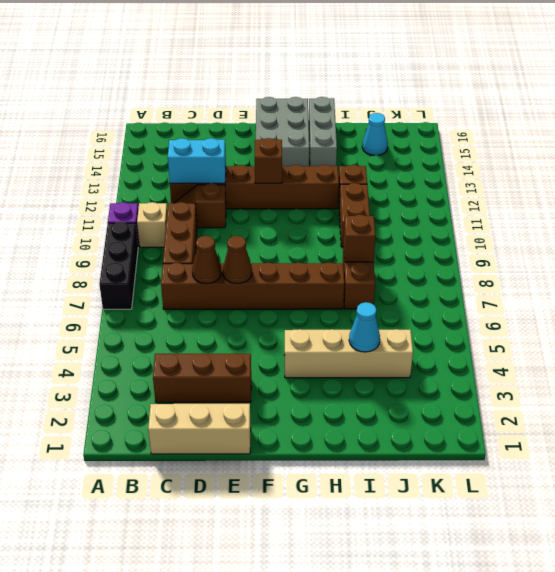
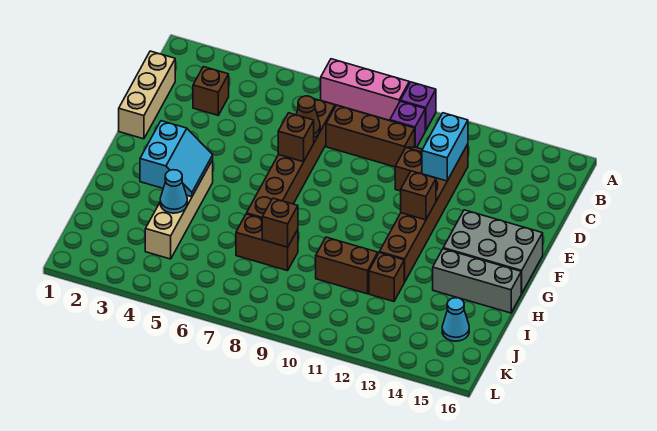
black brick A7:A9 level 1 -> pink brick A7:A9 level 1
tan brick B10 level 1 -> purple brick B10 level 1
brown brick C3:E3 level 1 -> brown brick C3 level 1
brown cone E7 level 2 -> brown brick E7 level 2
none -> cyan slope G3:H4 level 2 top 3

